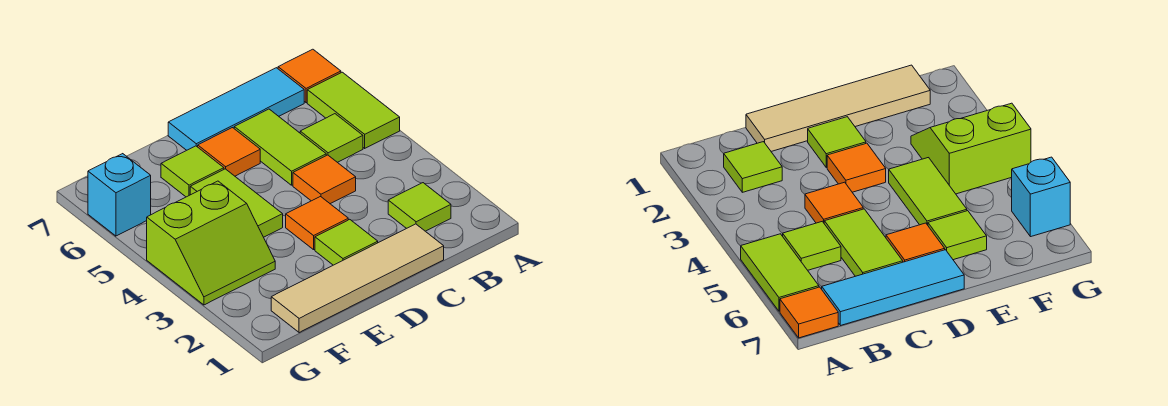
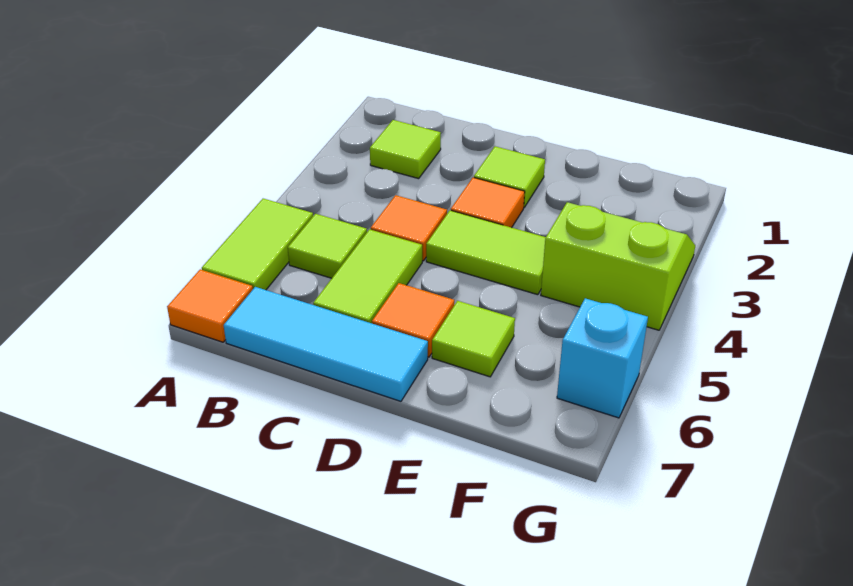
tan tile C1:F1 level 1 -> none
lime tile E4:E5 level 1 -> lime tile D4:E4 level 1

